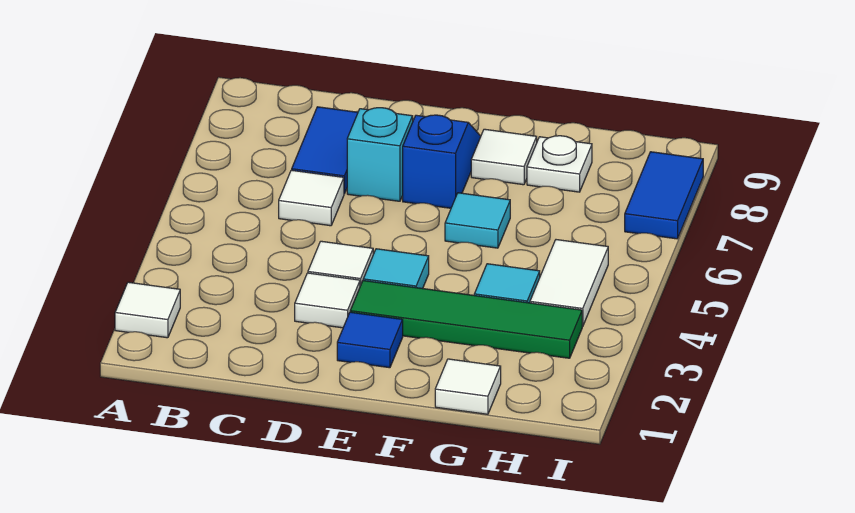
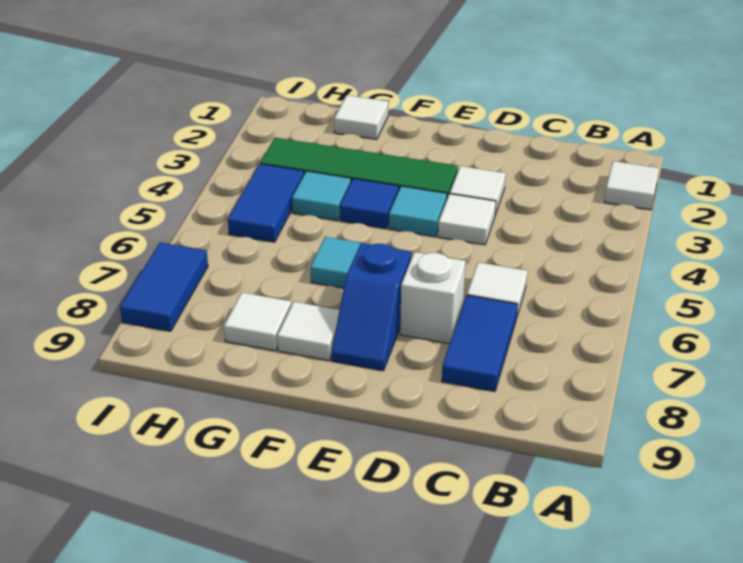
cyan brick D7 level 1 -> white brick D7 level 1
blue tile E2 level 1 -> blue tile F4 level 1
white plate G8 level 1 -> white tile G8 level 1
white tile H4:H5 level 1 -> blue tile H4:H5 level 1

